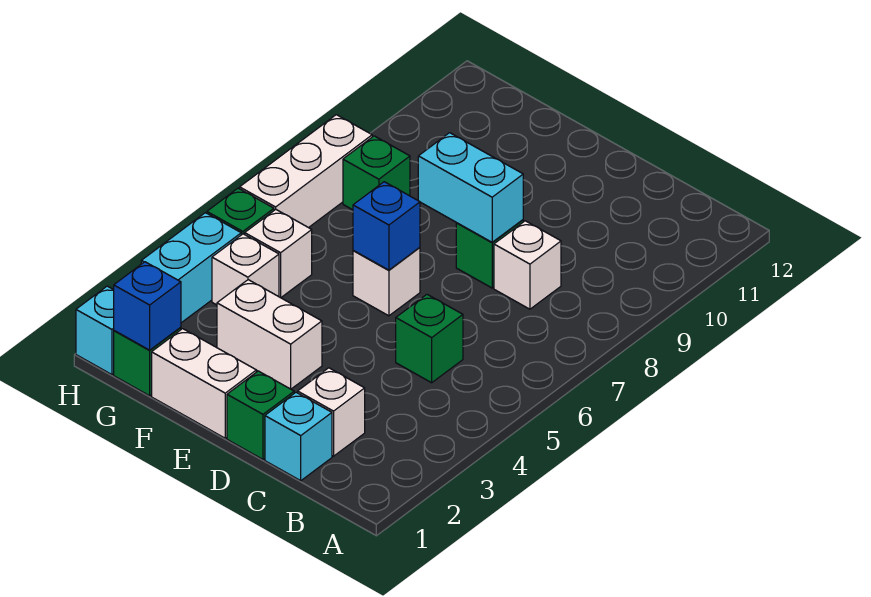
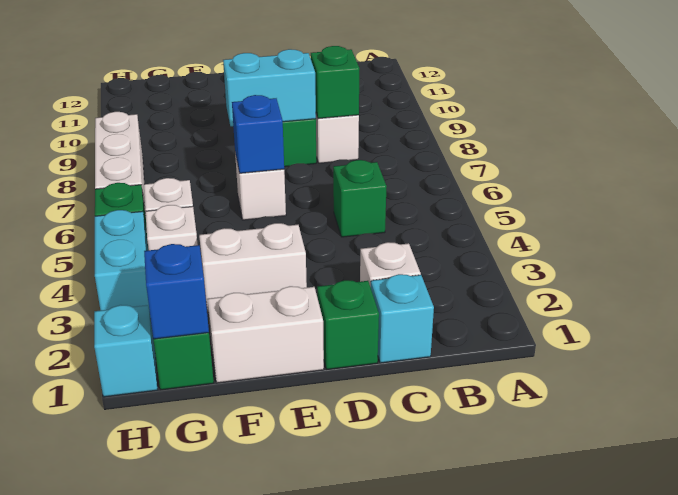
green brick G8 level 1 -> green brick C8 level 2

